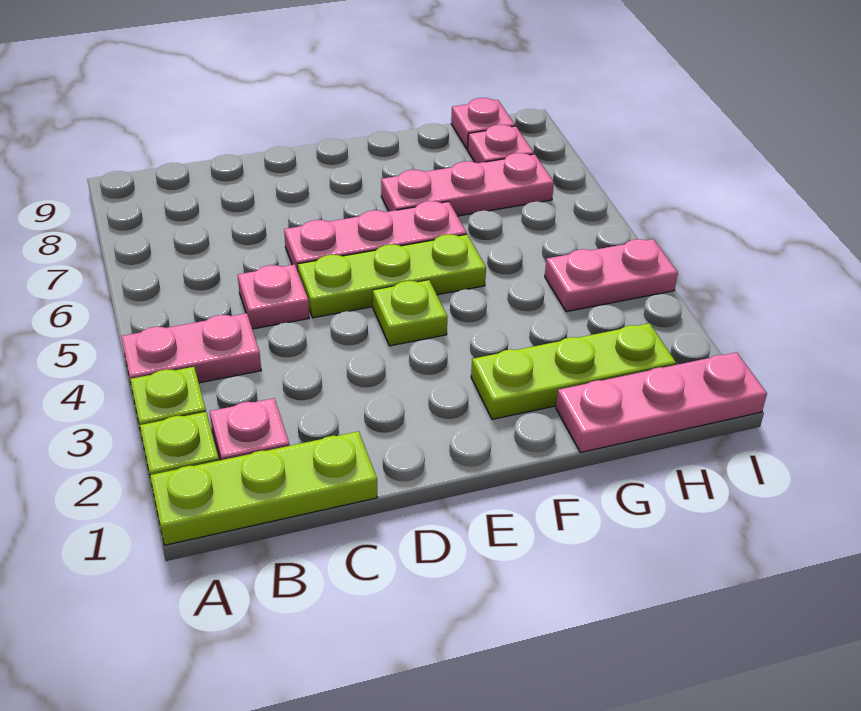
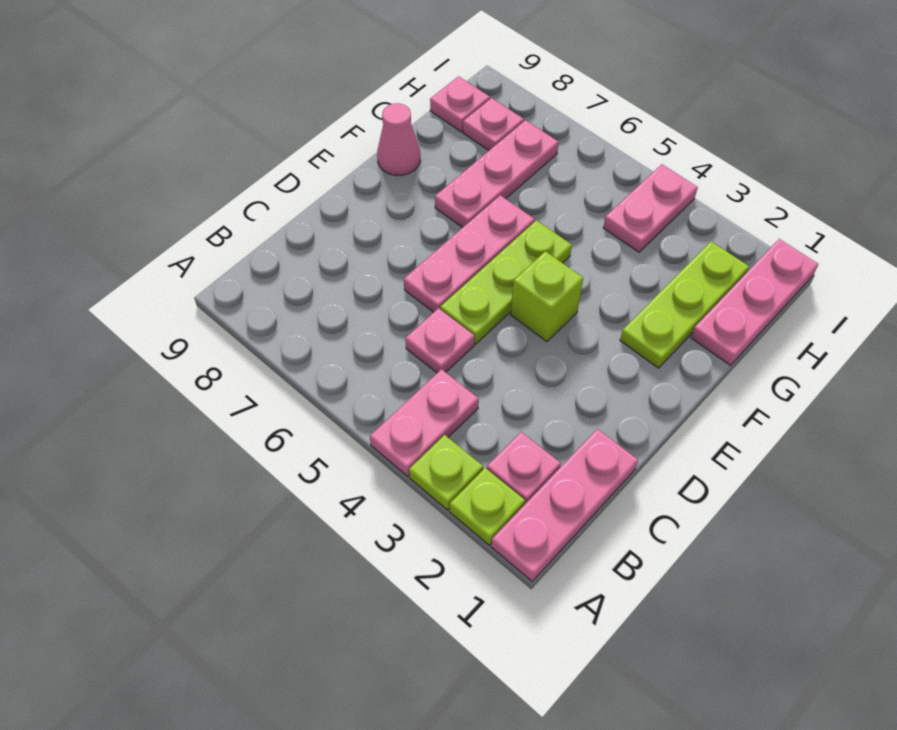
lime plate A1:C1 level 1 -> pink plate A1:C1 level 1
lime plate E4 level 1 -> lime brick E4 level 1
none -> pink cone F9 level 1

